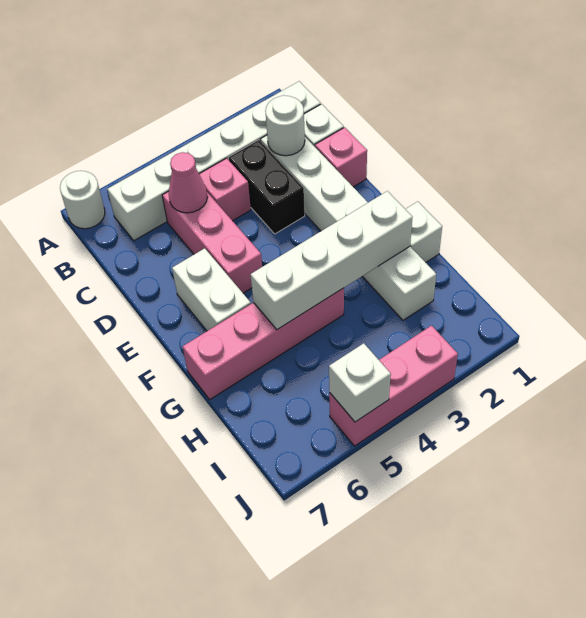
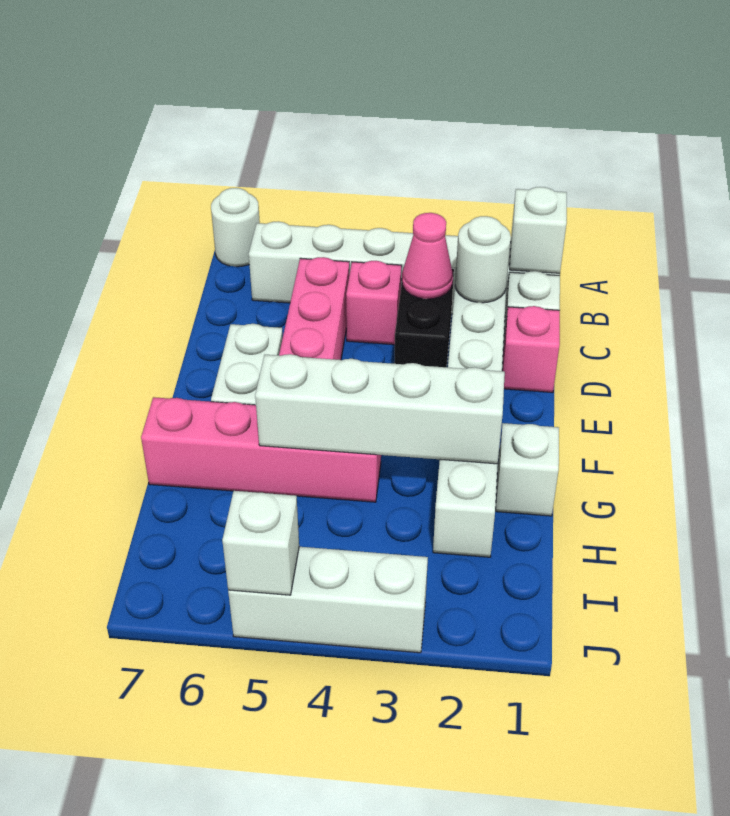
none -> white brick B1 level 2
pink cone C5 level 2 -> pink cone C3 level 2
pink brick J3:J5 level 1 -> white brick J3:J5 level 1

